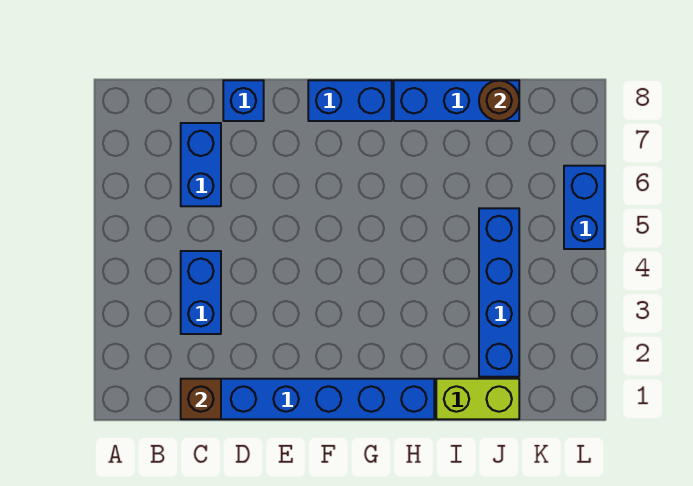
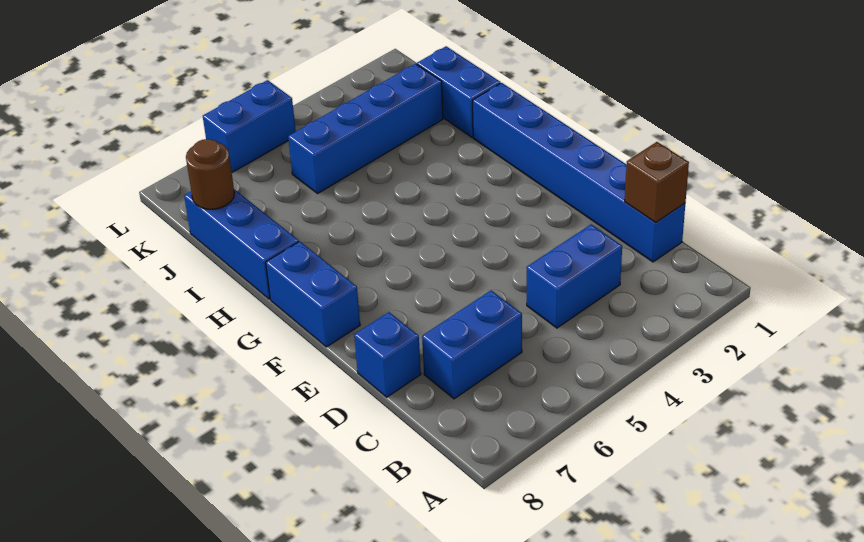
lime brick I1:J1 level 1 -> blue brick I1:J1 level 1

